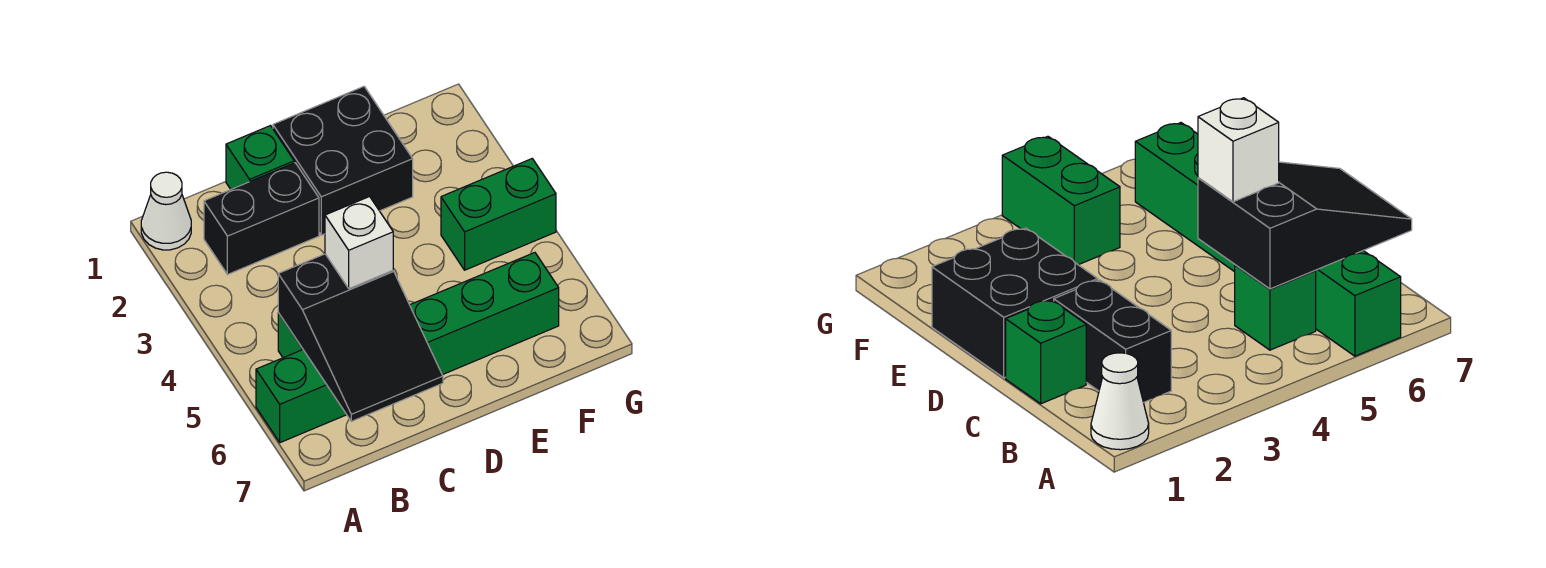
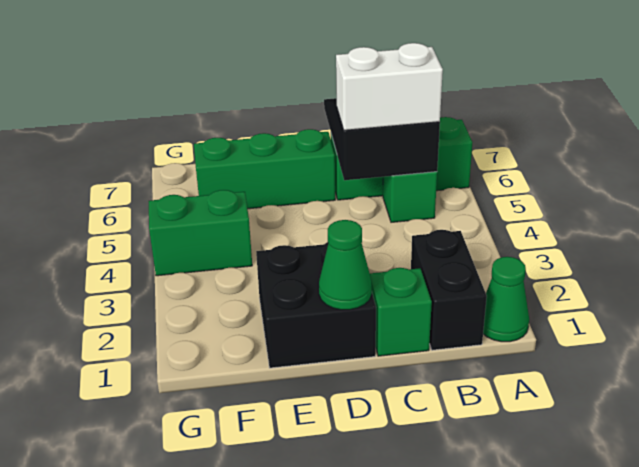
white cone A1 level 1 -> green cone A1 level 1
black brick B2:C2 level 1 -> black brick B1:B2 level 1
white brick C5 level 3 -> white brick B5:C5 level 3
none -> green cone D1 level 2

